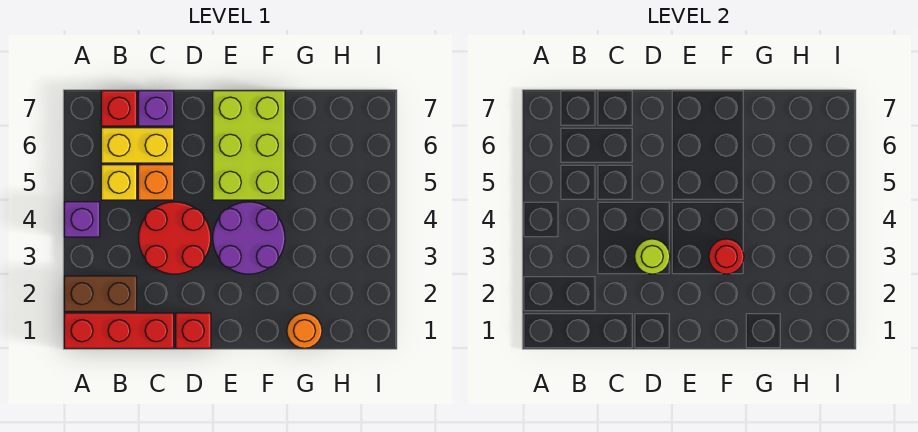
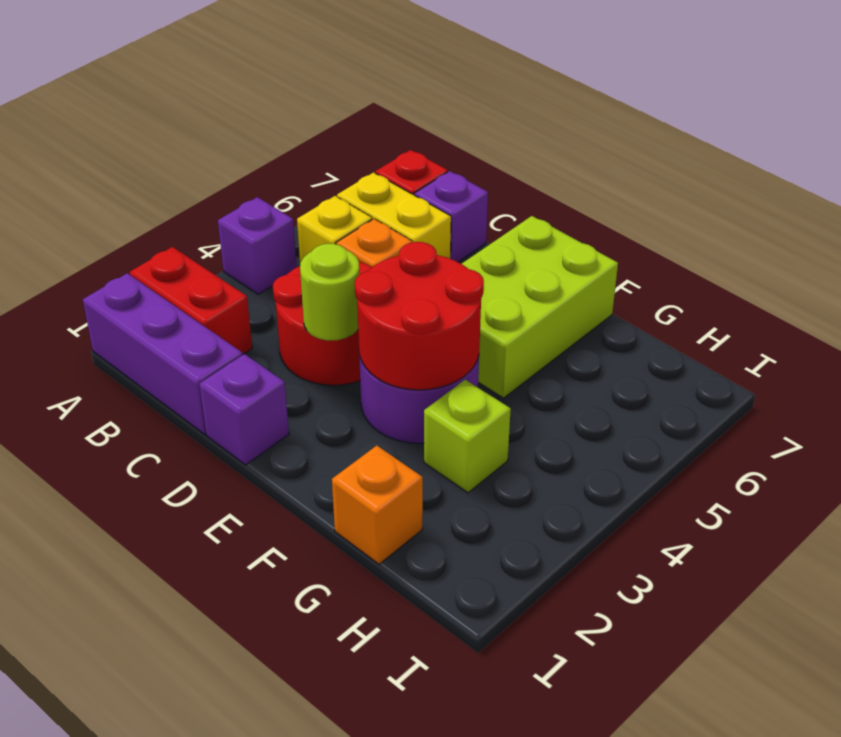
red brick A1:C1 level 1 -> purple brick A1:C1 level 1
brown brick A2:B2 level 1 -> red brick A2:B2 level 1
red brick D1 level 1 -> purple brick D1 level 1
red round brick F3 level 2 -> red round brick E3:F4 level 2
orange round brick G1 level 1 -> orange brick G1 level 1
none -> lime brick G3 level 1

